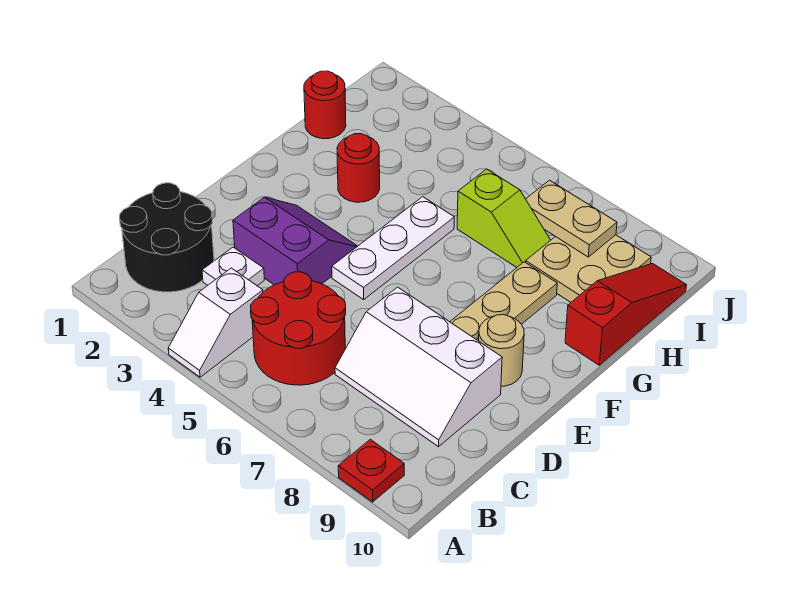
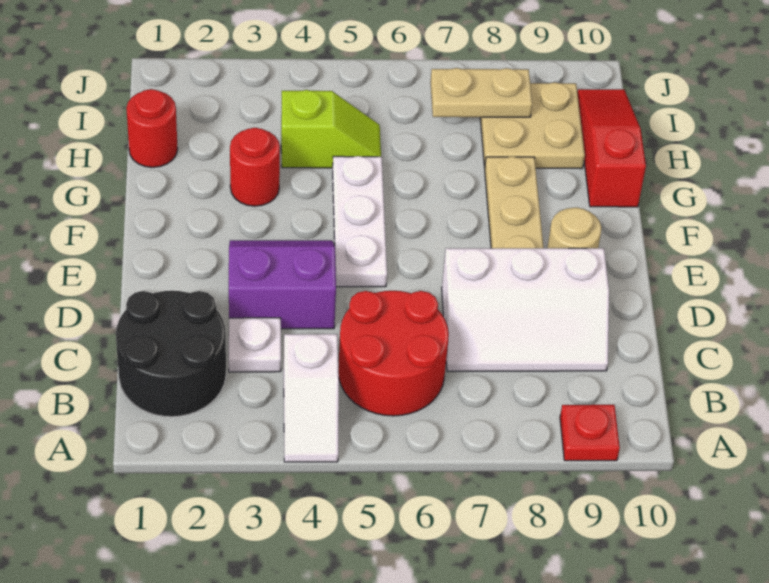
lime slope H6:H7 level 1 top 6 -> lime slope H4:H5 level 1 top 4

